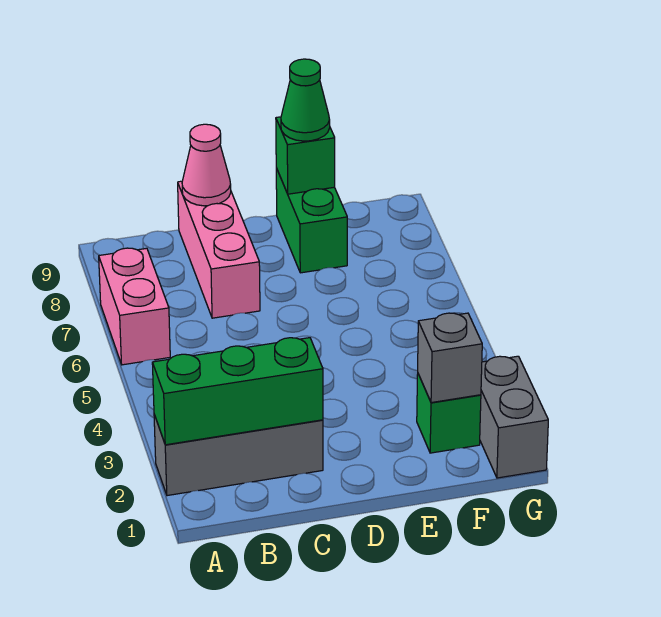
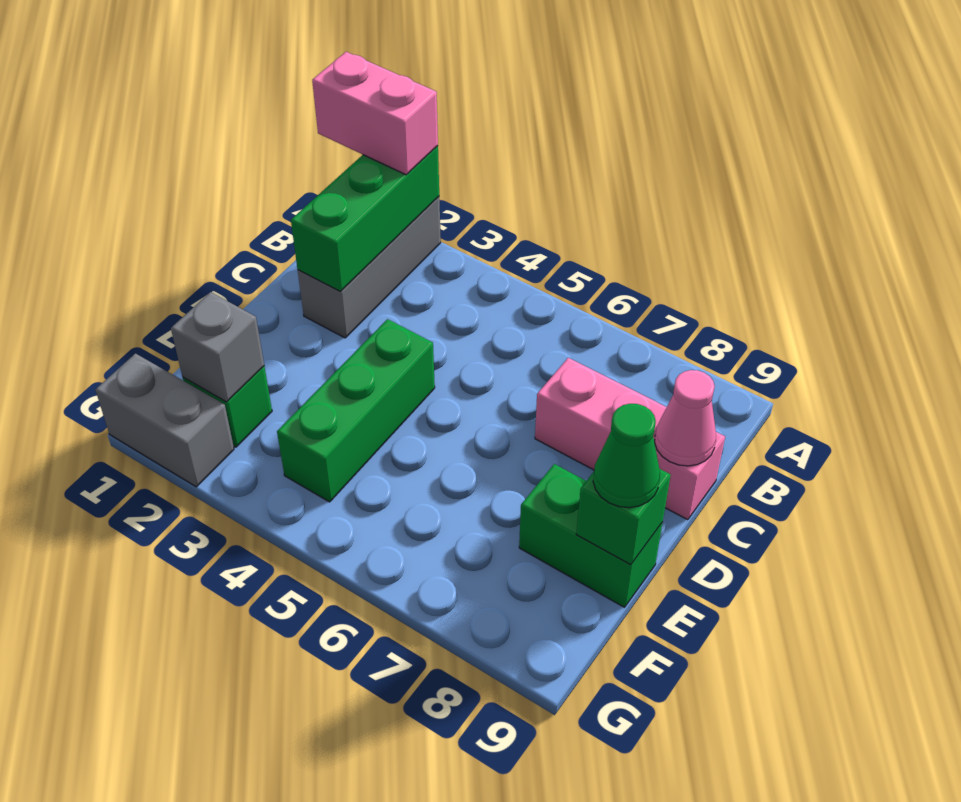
pink brick A6:A7 level 1 -> pink brick A1:A2 level 3
none -> green brick D4:F4 level 1

